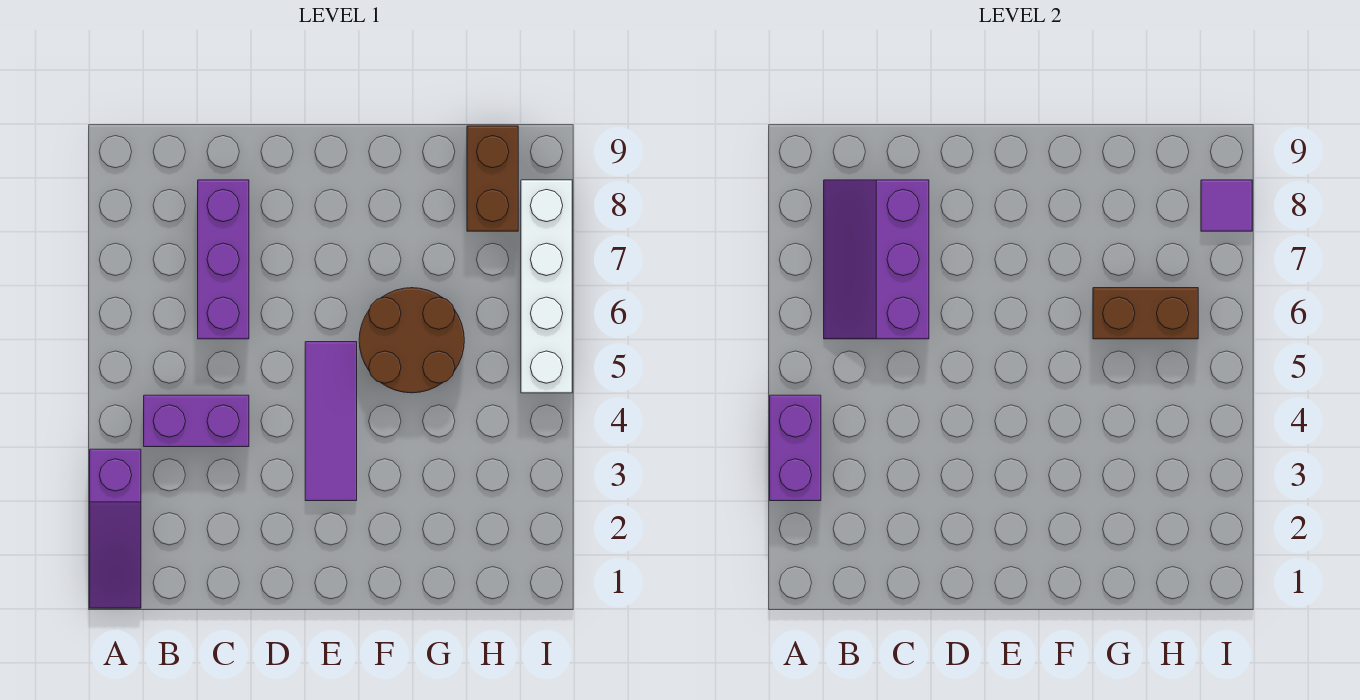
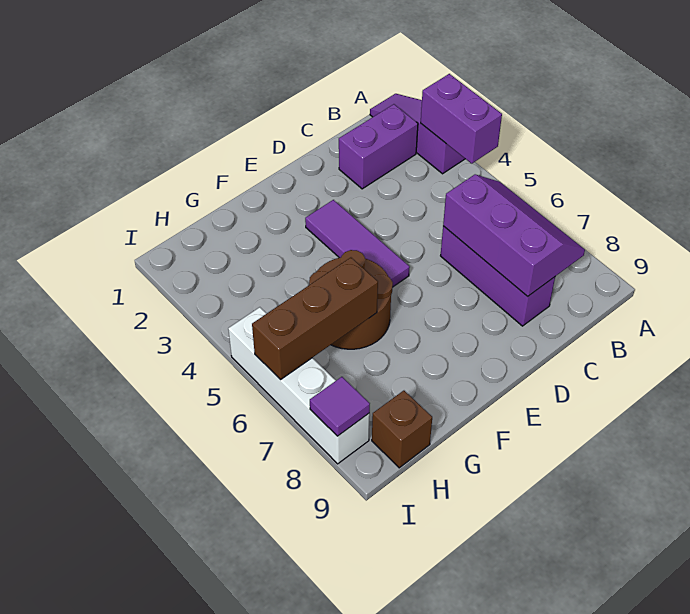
purple brick B4:C4 level 1 -> purple brick B2:C2 level 1
brown brick G6:H6 level 2 -> brown brick G6:I6 level 2
brown brick H8:H9 level 1 -> brown brick H9 level 1

